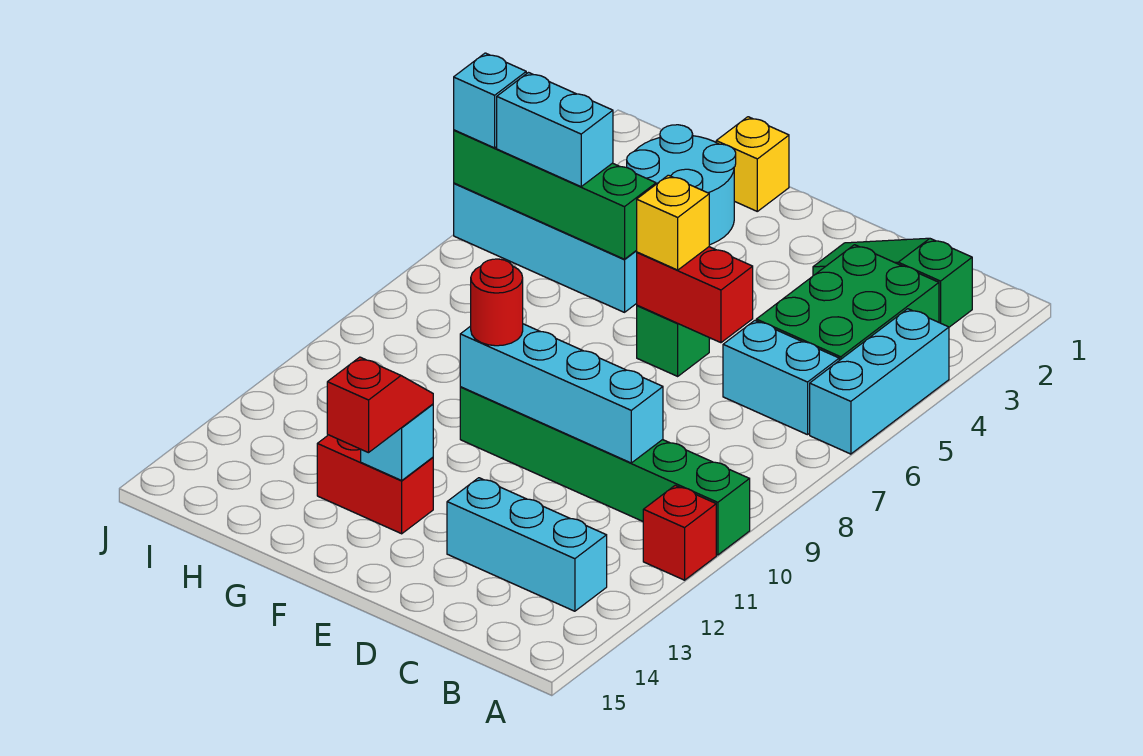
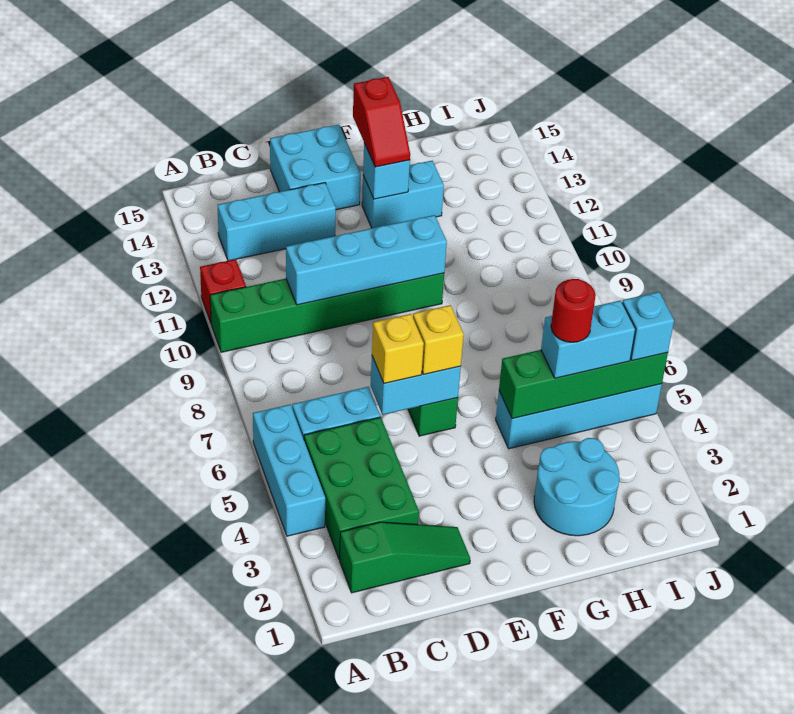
red brick D6:E6 level 2 -> cyan brick D6:E6 level 2
none -> cyan brick D14:E15 level 1
red round brick F10 level 3 -> red round brick H5 level 4
red brick F13:G13 level 1 -> cyan brick F13:G13 level 1
yellow brick G1 level 1 -> yellow brick D6 level 3

